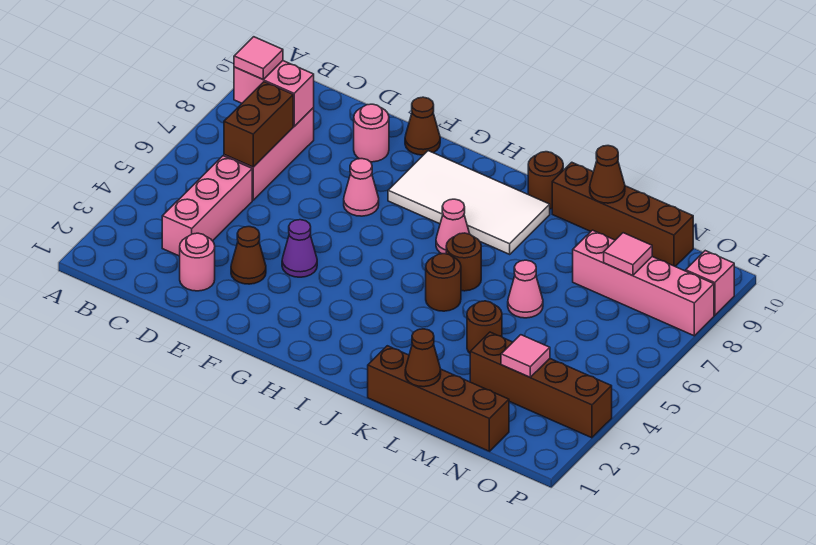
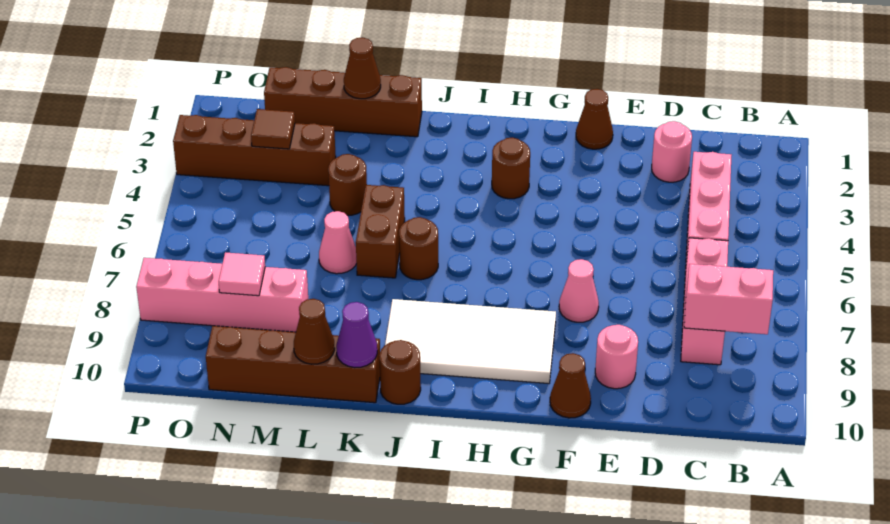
pink tile B8 level 3 -> none
brown brick C6:C7 level 2 -> brown brick K5:K6 level 1
brown cone E3 level 1 -> brown cone F1 level 1
purple cone F4 level 1 -> purple cone K10 level 2
pink cone I7 level 1 -> none
brown round brick J5 level 1 -> brown round brick H3 level 1
pink tile N3 level 2 -> brown tile N3 level 2
pink brick P9 level 1 -> none

